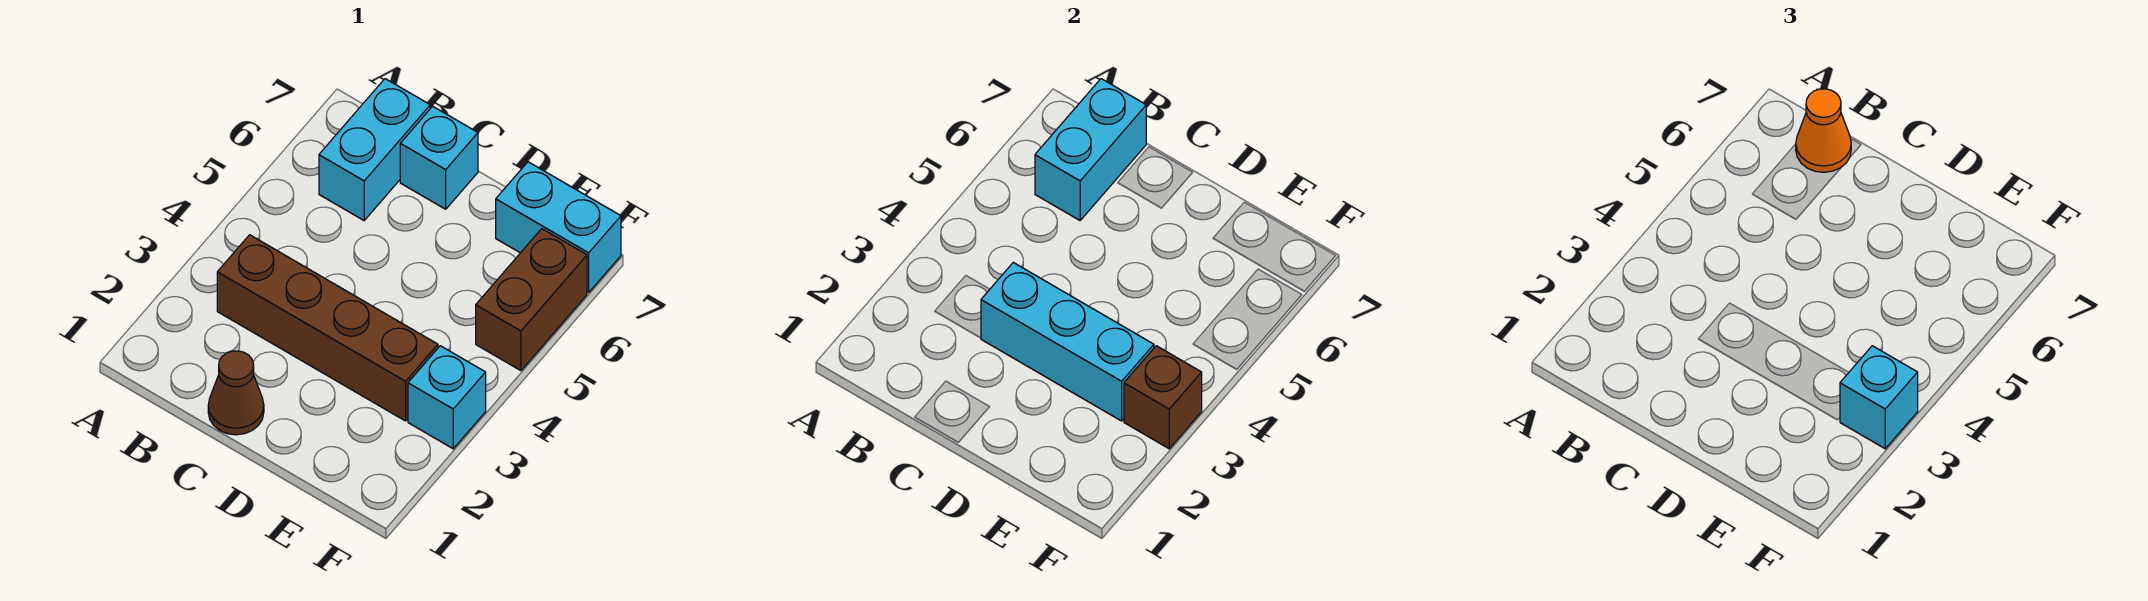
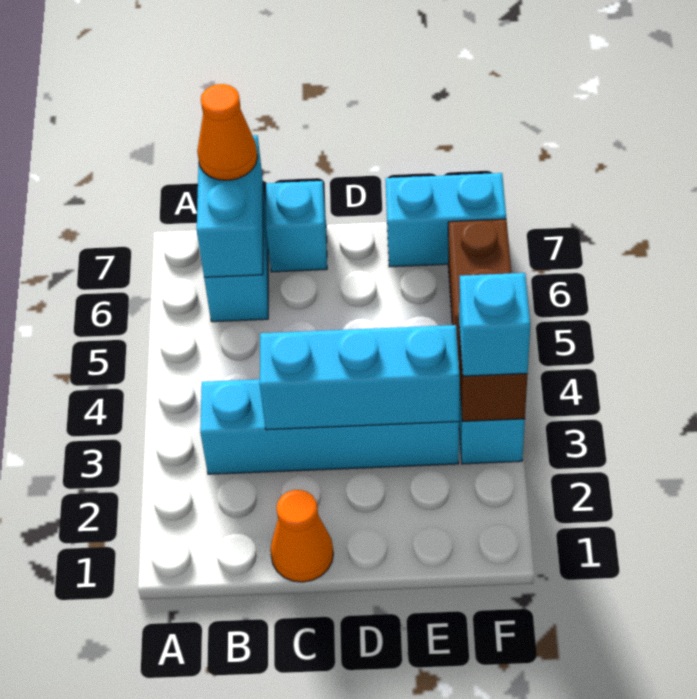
brown brick B3:E3 level 1 -> cyan brick B3:E3 level 1
brown cone C1 level 1 -> orange cone C1 level 1

